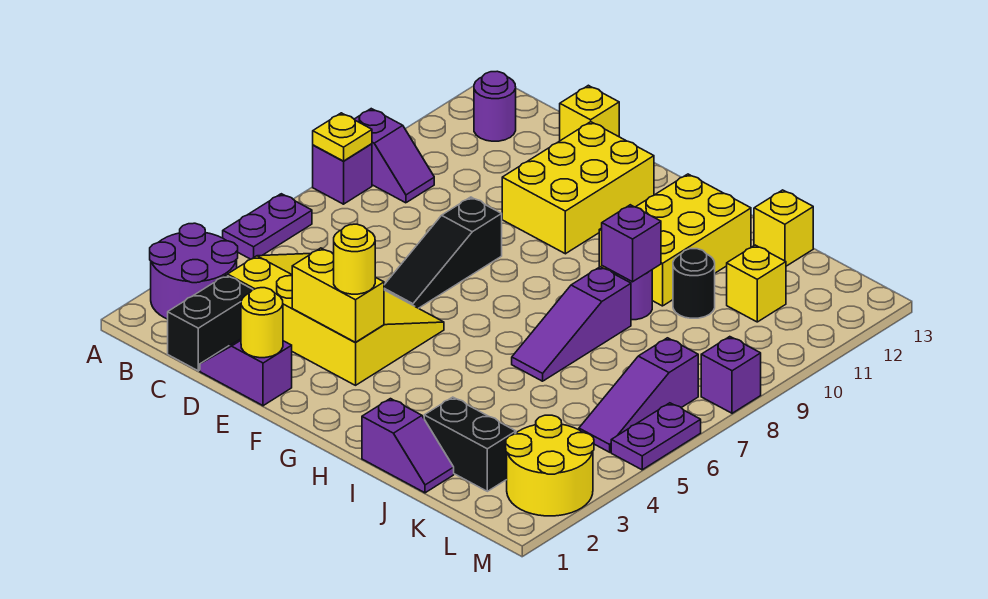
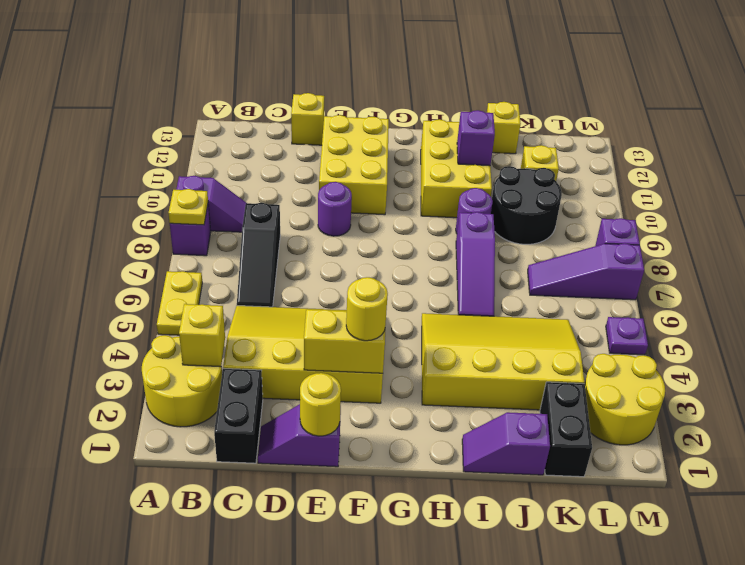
purple round brick A2:B3 level 1 -> yellow round brick A2:B3 level 1
purple plate A5:A6 level 1 -> yellow plate A5:A6 level 1
none -> yellow brick B3 level 2
purple round brick B12 level 1 -> purple round brick E9 level 1
black slope E6:E8 level 1 top 8 -> black slope C6:C8 level 1 top 8
none -> yellow slope H3:K5 level 1 top 3
purple slope I1:J1 level 1 top I -> purple slope I1:J1 level 1 top J
purple brick I9 level 2 -> purple brick I11 level 2
black brick J2:K2 level 1 -> black brick K1:K2 level 1
black round brick J10 level 1 -> black round brick J9:K10 level 1
purple slope L5:L7 level 1 top 7 -> purple slope K7:M7 level 1 top M
purple plate M5:M6 level 1 -> purple plate M5 level 1

